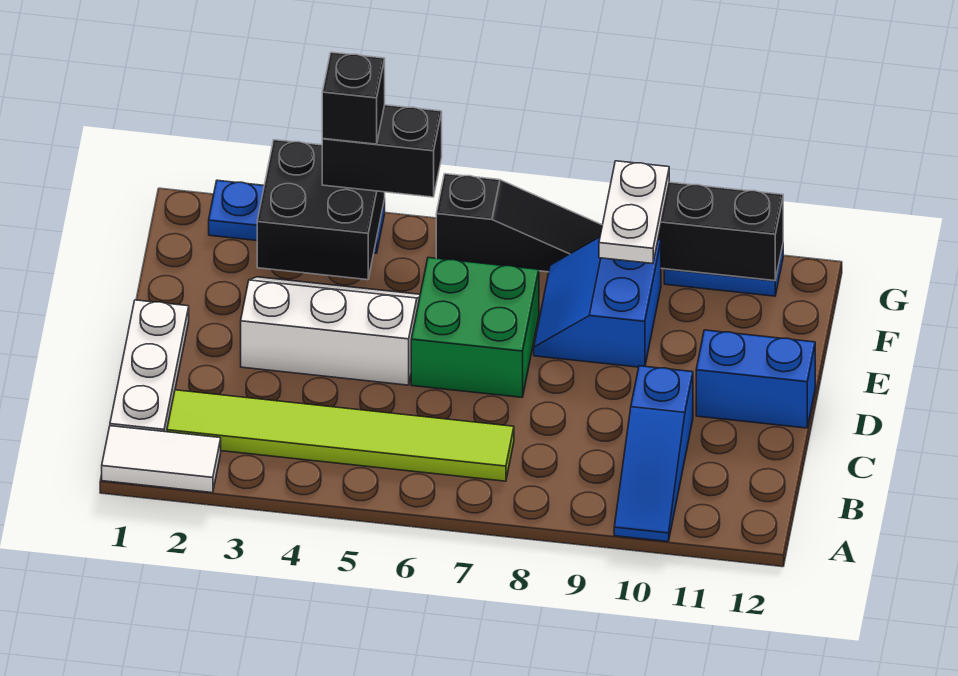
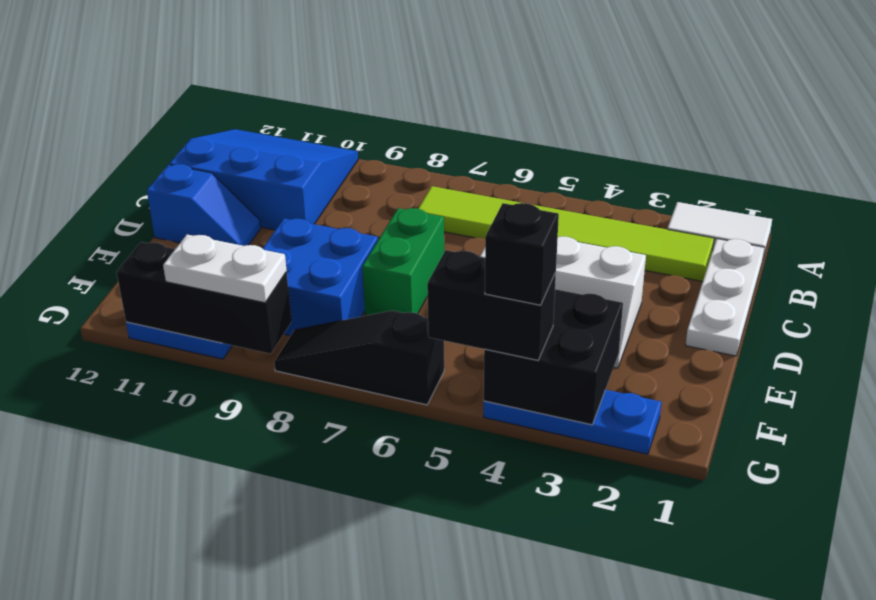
blue slope A10:C10 level 1 top C -> blue slope A10:C12 level 1 top C
green brick D6:E7 level 1 -> green brick D7:E7 level 1
blue brick D11:D12 level 1 -> blue slope D11:D12 level 1 top 12
blue slope E8:F9 level 1 top 9 -> blue brick E8:F9 level 1
white plate F9:G9 level 3 -> white plate G9:G10 level 3

